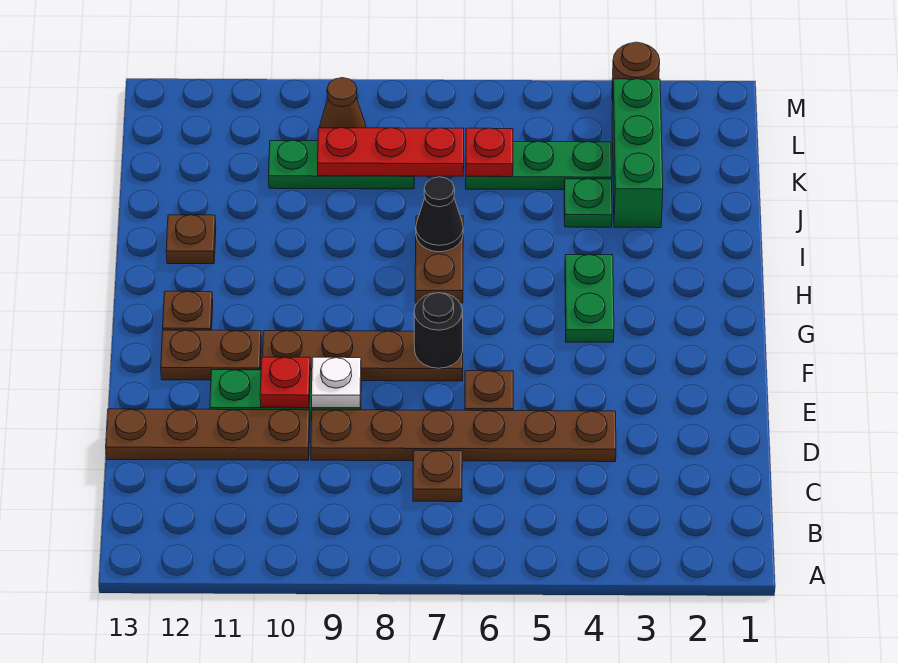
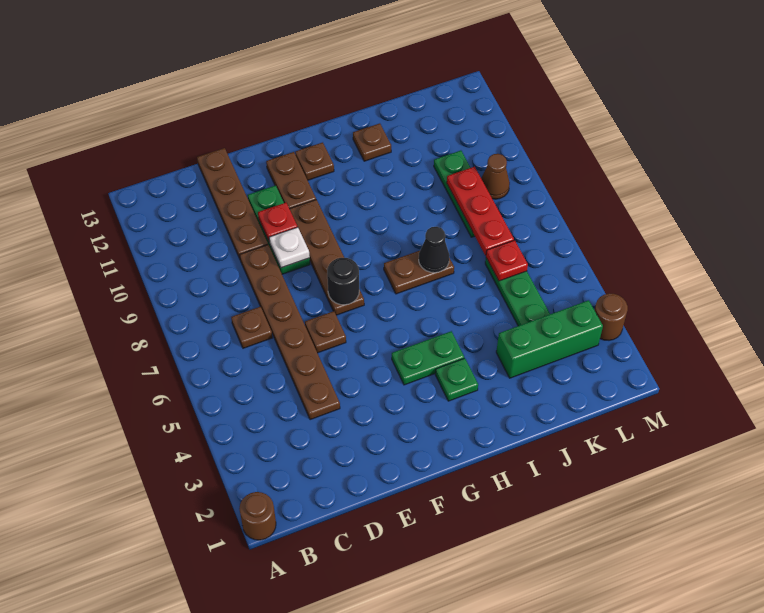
none -> brown round brick A1 level 1
green plate J4 level 1 -> green plate H3 level 1

